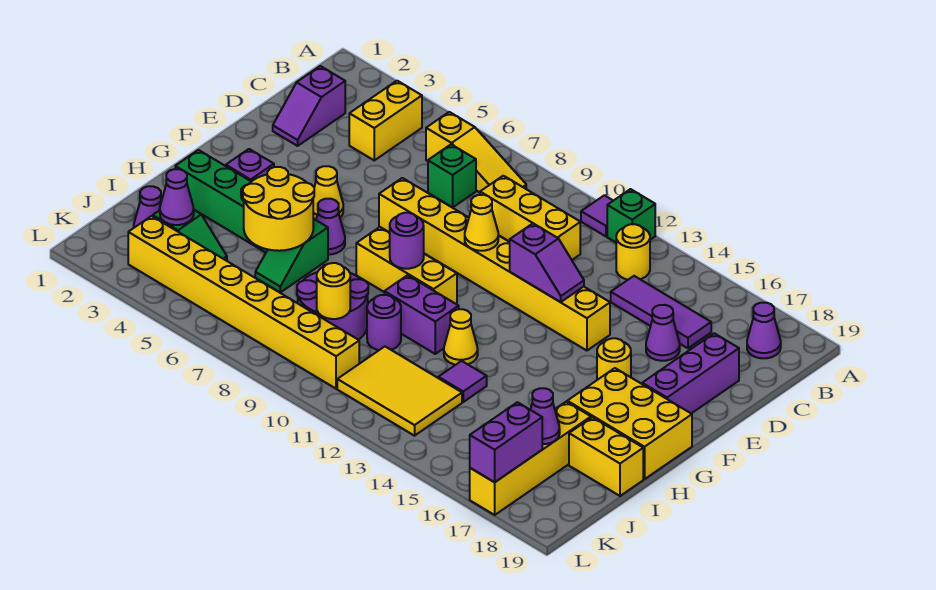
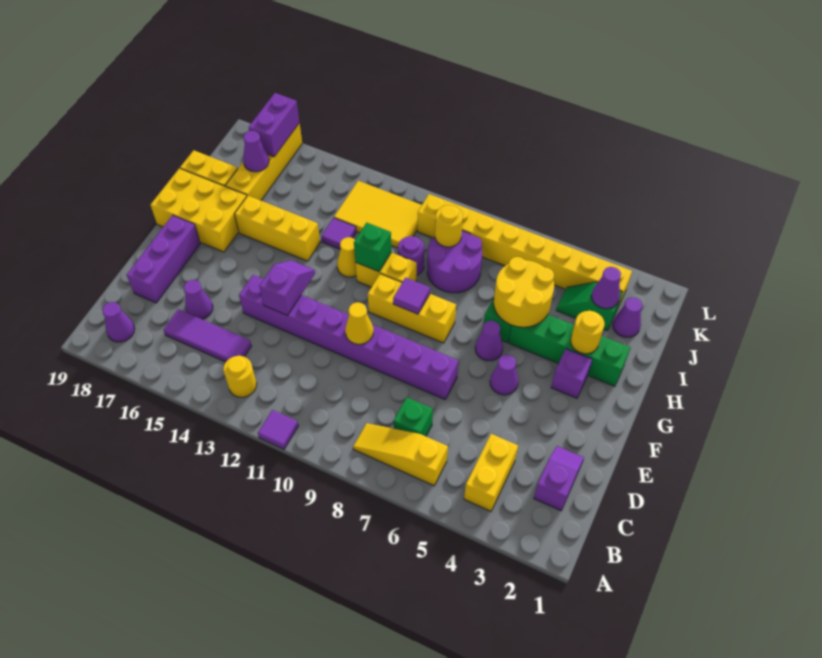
green brick A12 level 1 -> green brick H11 level 2
yellow brick C9:C11 level 1 -> yellow brick H14:H16 level 1
yellow brick E7:E14 level 1 -> purple brick E7:E14 level 1
purple slope E12:E13 level 2 top 12 -> purple slope E13:F13 level 2 top E
yellow cone F5 level 1 -> purple cone F5 level 1
yellow round brick F16 level 1 -> yellow round brick H3 level 2
purple round brick G9 level 2 -> purple tile G9 level 2
purple brick H10:H11 level 1 -> yellow brick H10:H11 level 1

